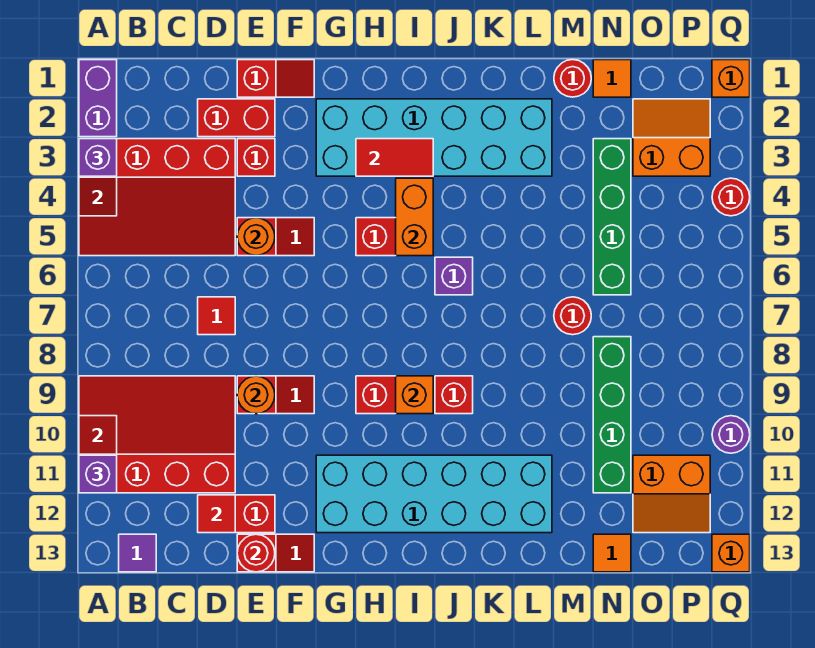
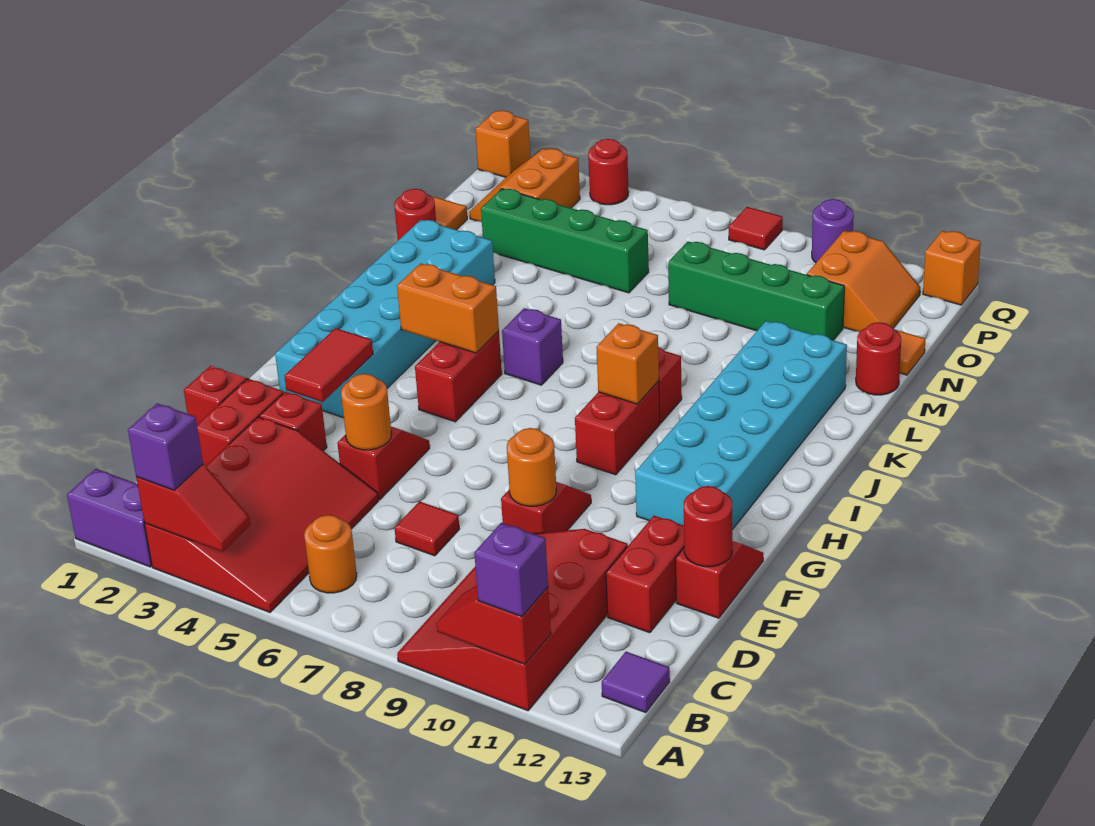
none -> orange round brick B6 level 1
red tile D12 level 2 -> red tile Q8 level 1
red tile H3:I3 level 2 -> red tile F3:G3 level 2
red round brick M7 level 1 -> red round brick M13 level 1

